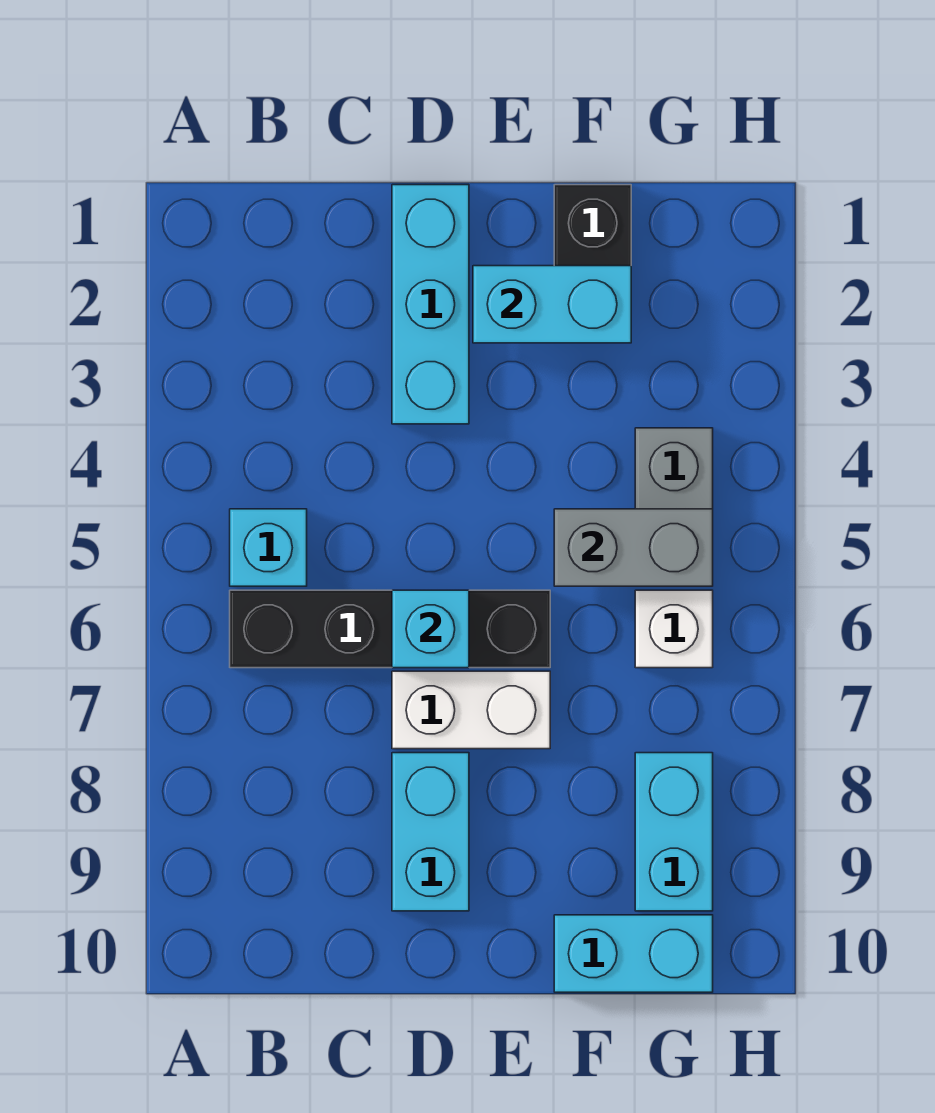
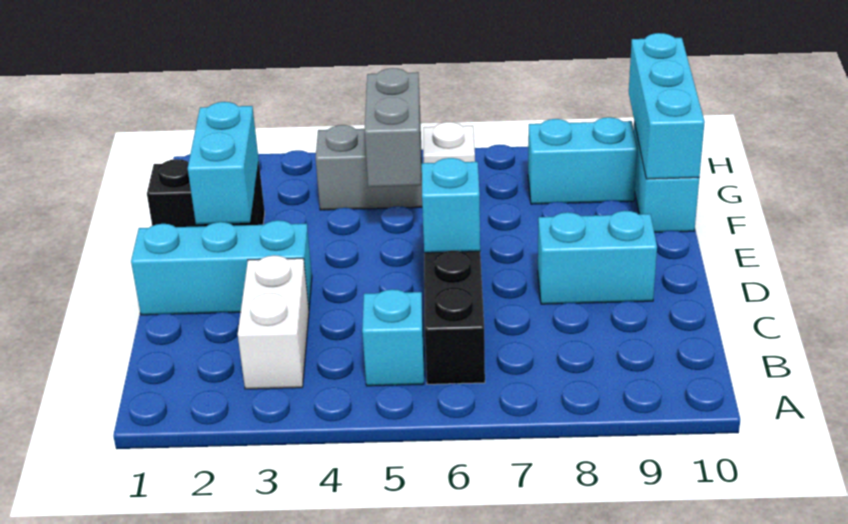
white brick D7:E7 level 1 -> white brick B3:C3 level 1
none -> cyan brick F10:H10 level 2

